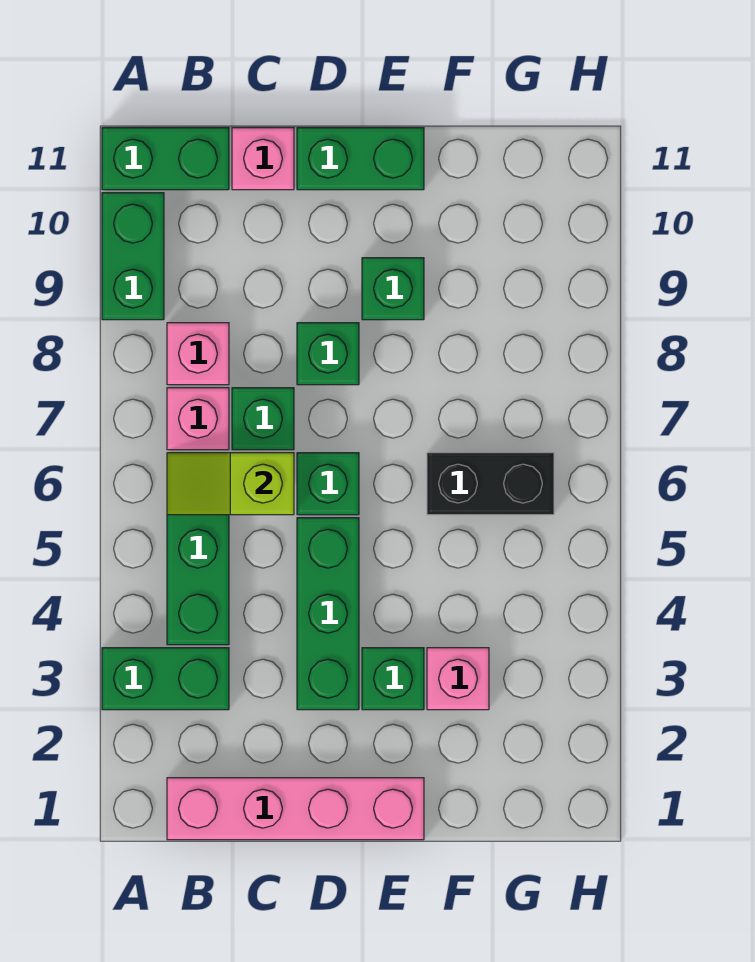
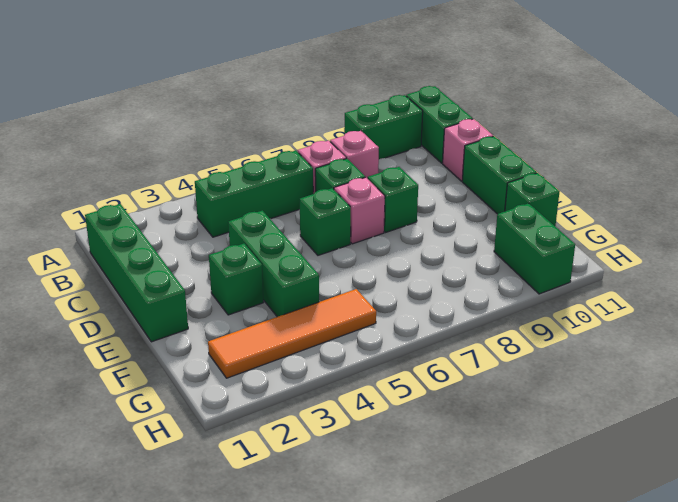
green brick A3:B3 level 1 -> green brick G10:H10 level 1
pink brick B1:E1 level 1 -> green brick B1:E1 level 1
lime slope B6:C6 level 2 top C -> none
green brick D3:D5 level 1 -> green brick D4:F4 level 1
green brick E9 level 1 -> green brick F11 level 1
pink brick F3 level 1 -> pink brick D7 level 1
black brick F6:G6 level 1 -> none
none -> orange tile G2:G5 level 1

